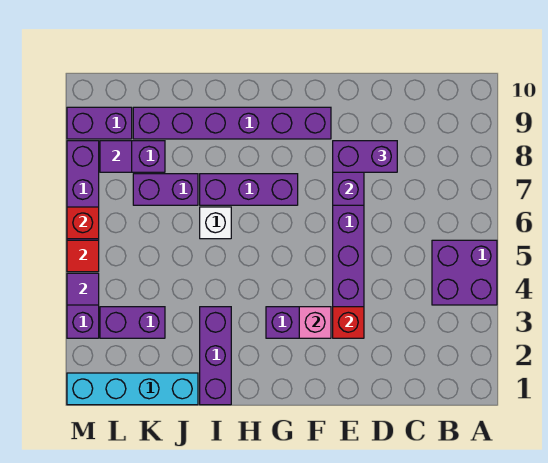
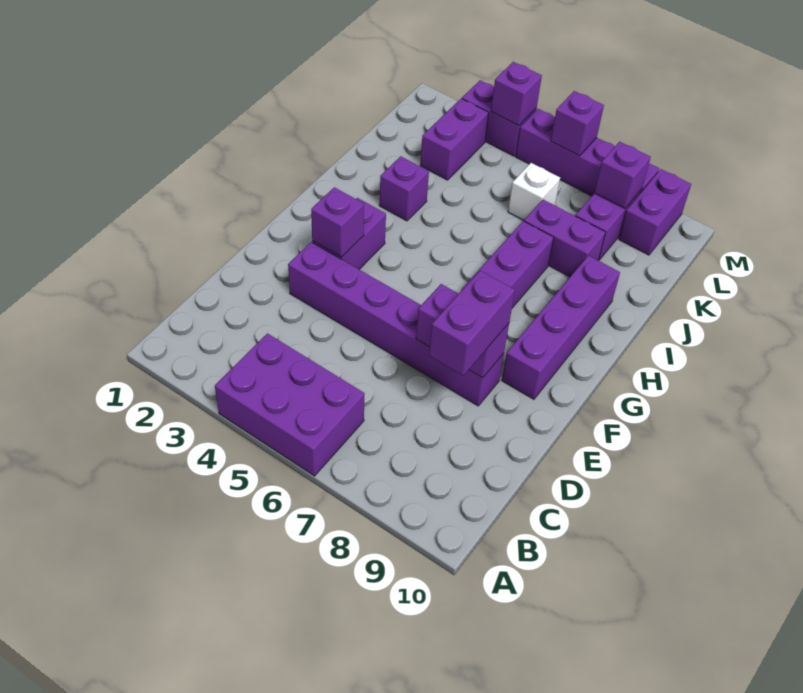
purple brick A4:B5 level 1 -> purple brick A4:B6 level 1
red brick E3 level 2 -> none
pink brick F3 level 2 -> purple brick F3 level 2
purple brick F9:K9 level 1 -> purple brick F9:I9 level 1
purple brick I1:I3 level 1 -> purple brick I3 level 1
white brick I6 level 1 -> white brick K6 level 1
cyan brick J1:M1 level 1 -> none
purple brick J7:K7 level 1 -> purple brick J7:J8 level 1
purple tile L8 level 2 -> purple brick L8 level 2
purple tile M4 level 2 -> purple brick M4 level 2
red tile M5 level 2 -> none
red brick M6 level 2 -> purple brick M6 level 2

